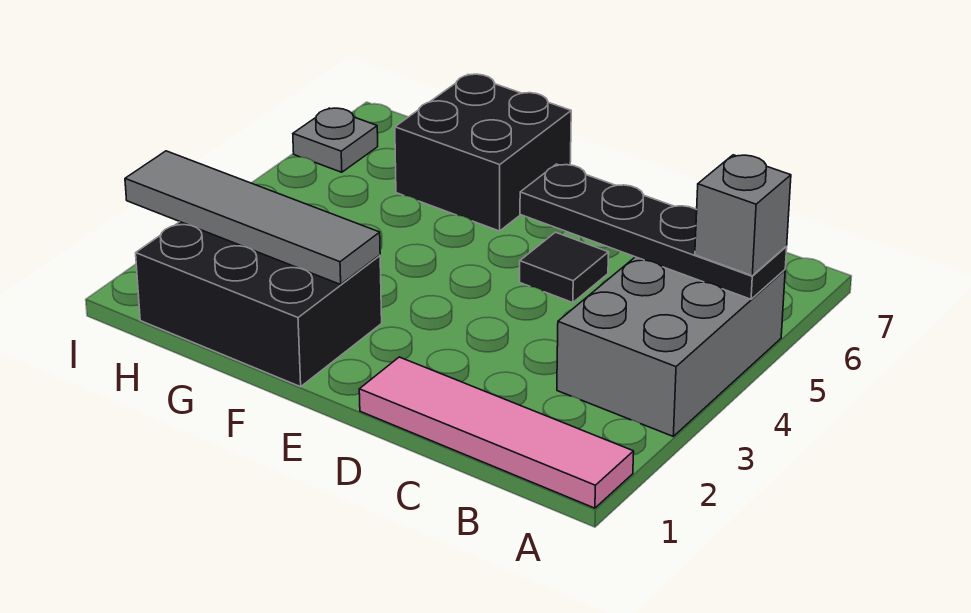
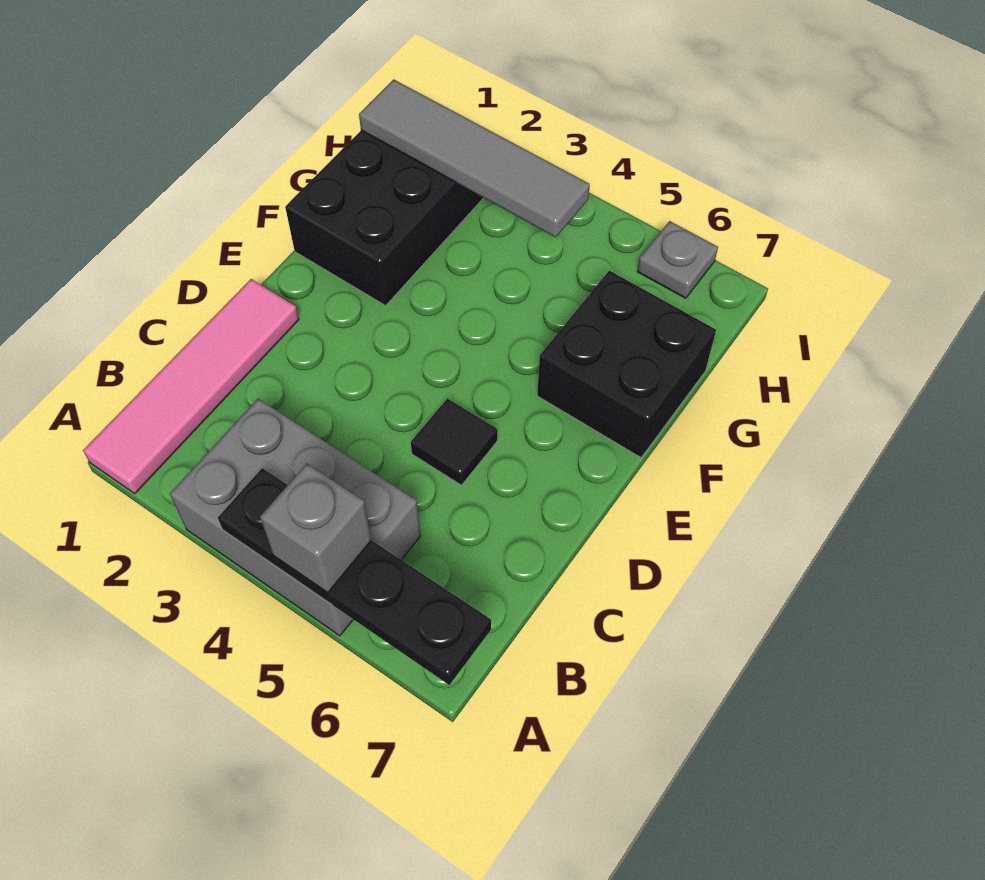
black plate A5:D5 level 2 -> black plate A4:A7 level 2
grey tile F2:I2 level 2 -> grey tile H1:H4 level 2

